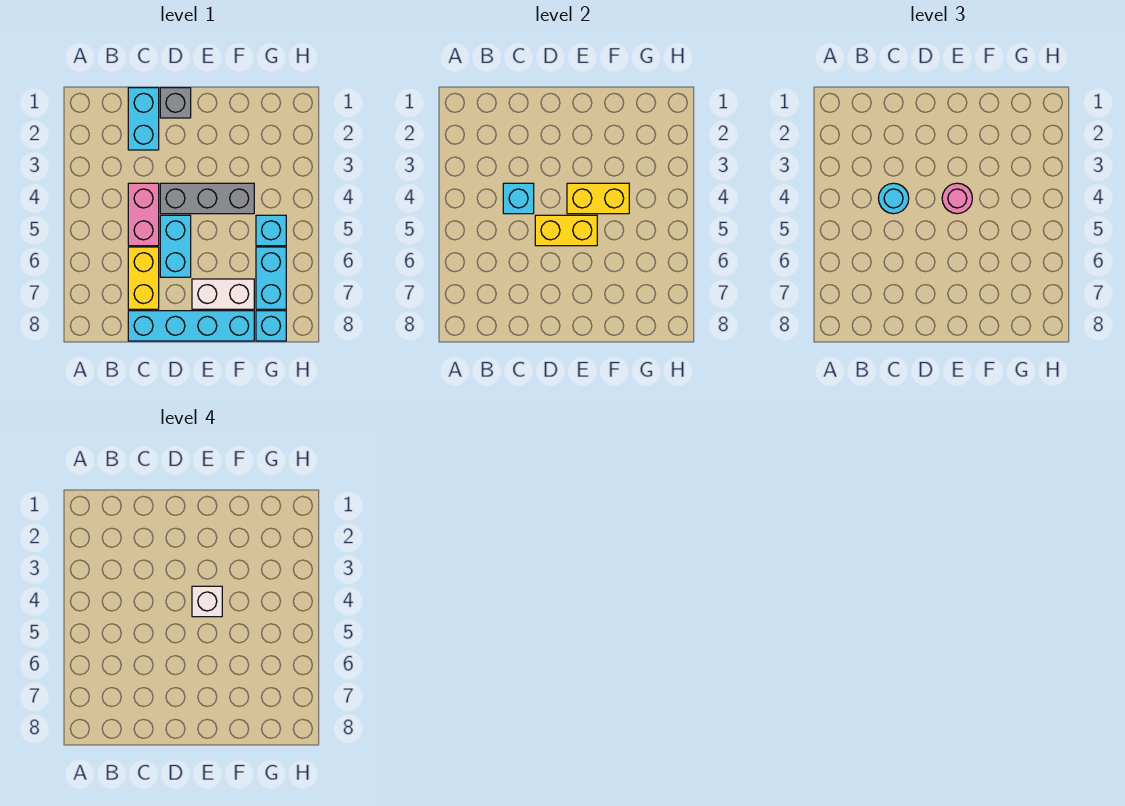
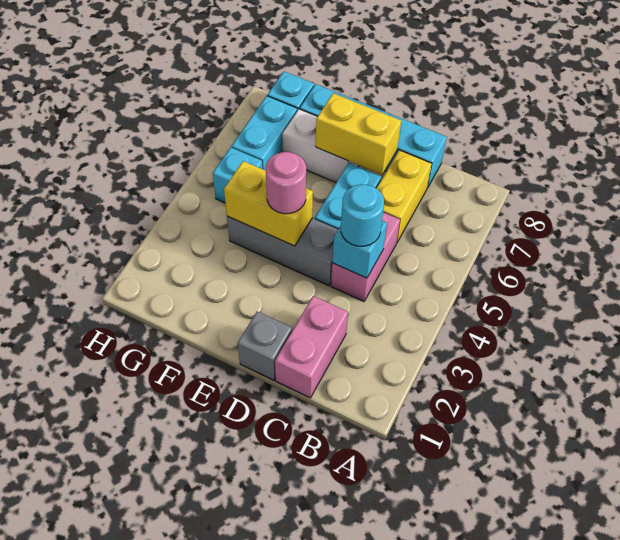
cyan brick C1:C2 level 1 -> pink brick C1:C2 level 1
yellow brick D5:E5 level 2 -> yellow brick D7:E7 level 2
white brick E4 level 4 -> none

